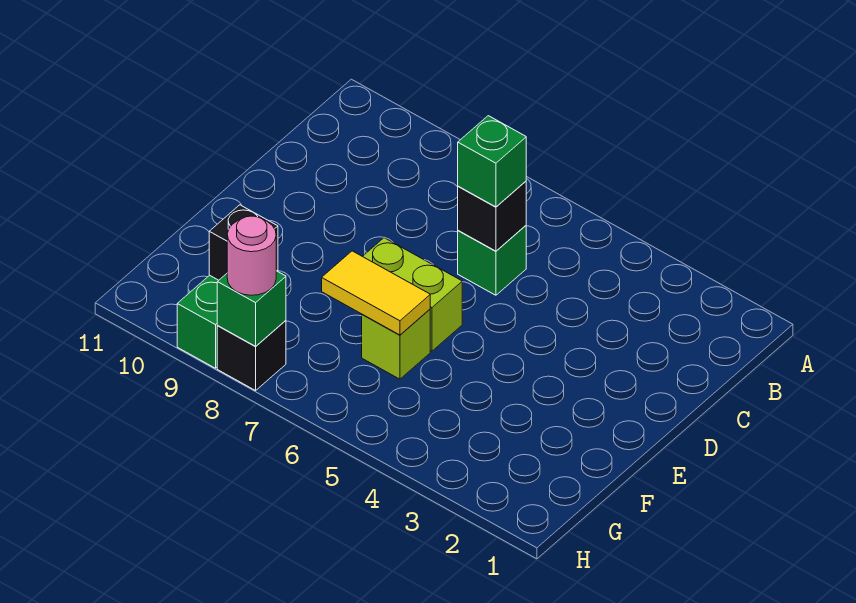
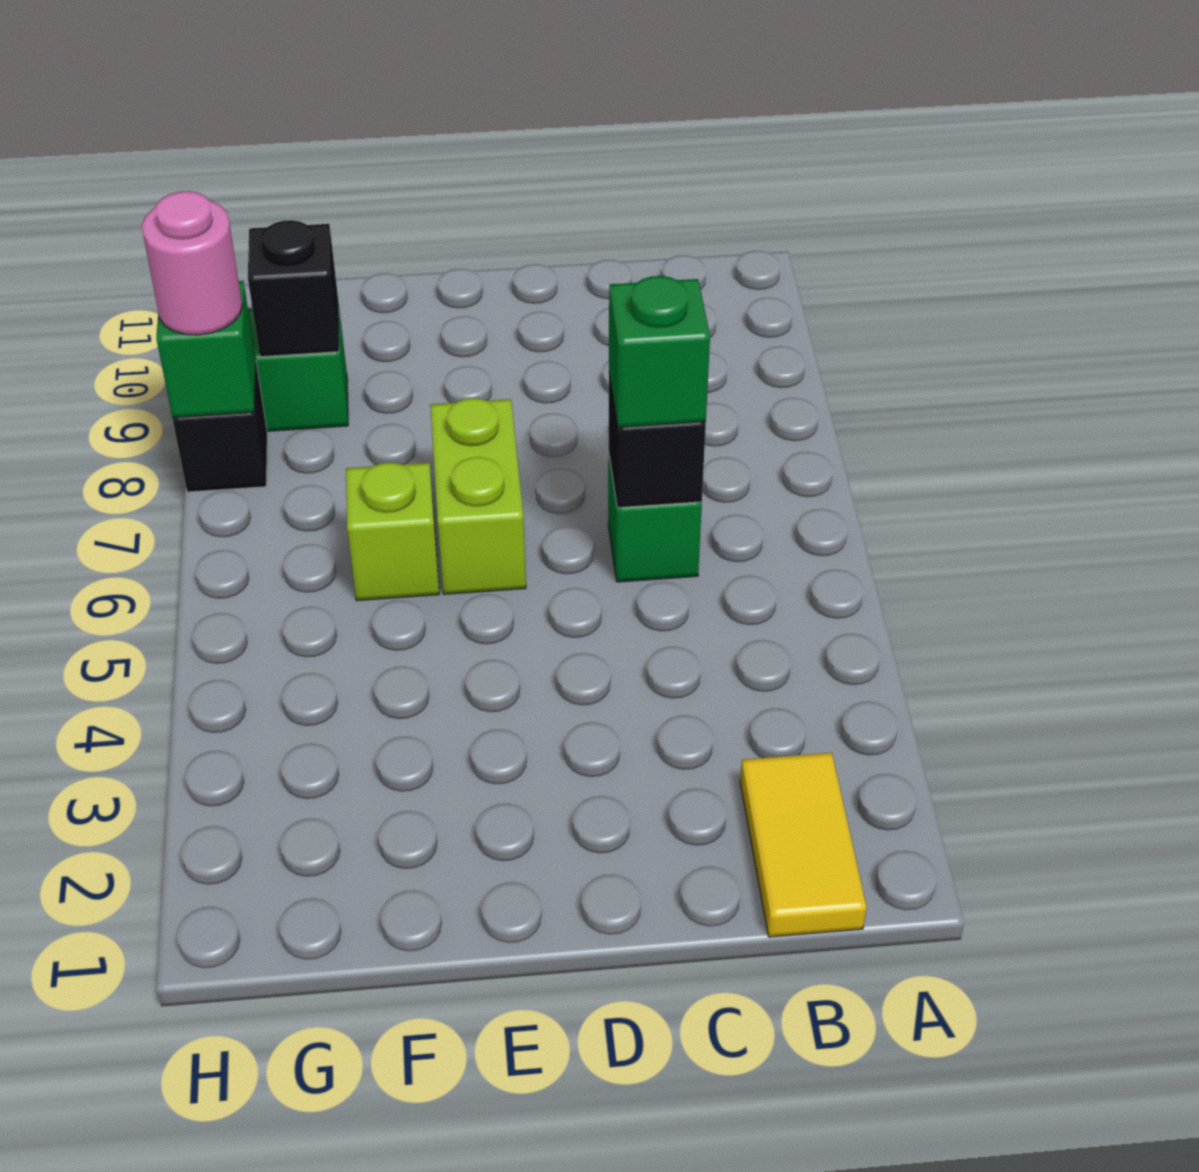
yellow tile F6:F7 level 2 -> yellow tile B1:B2 level 1

